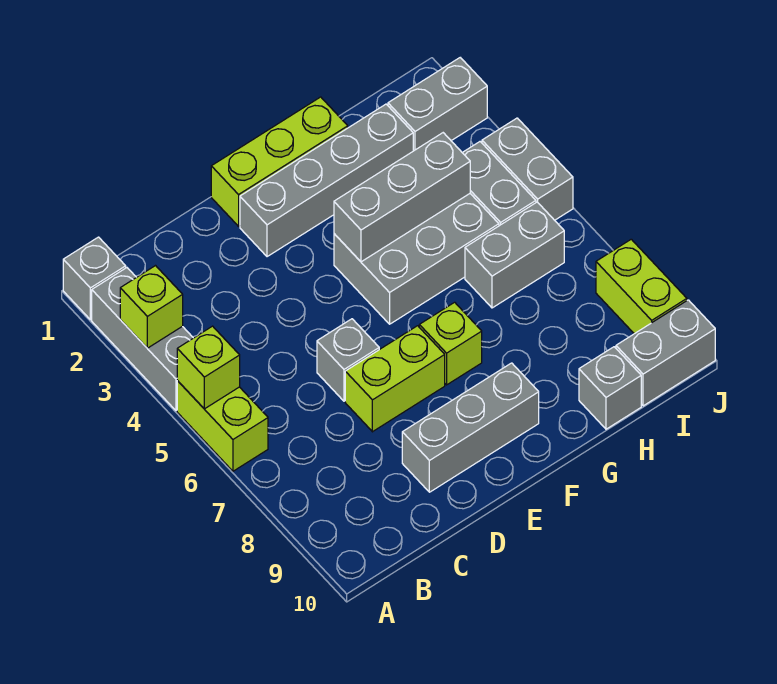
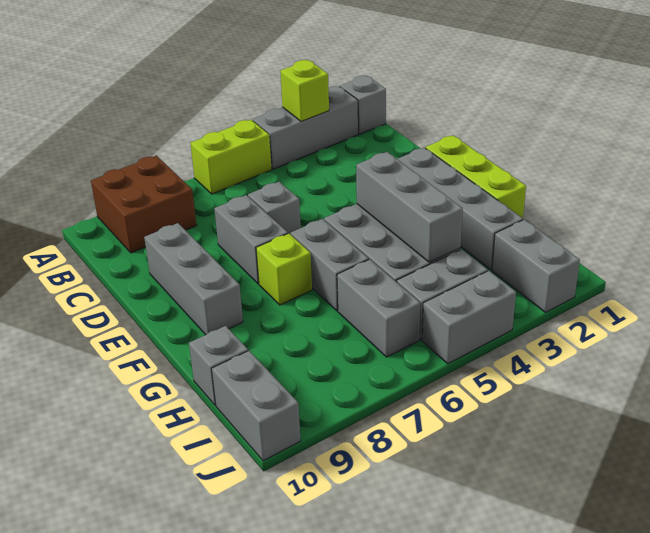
lime brick A5 level 2 -> none
none -> brown brick A8:B9 level 1
lime brick D7:E7 level 1 -> grey brick D7:E7 level 1
none -> grey brick F6:G6 level 1
lime brick J8:J9 level 1 -> none

